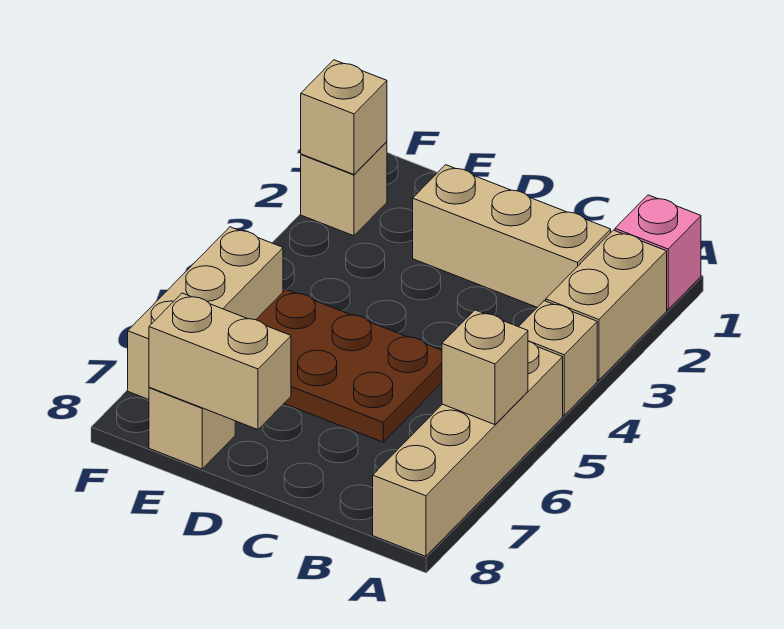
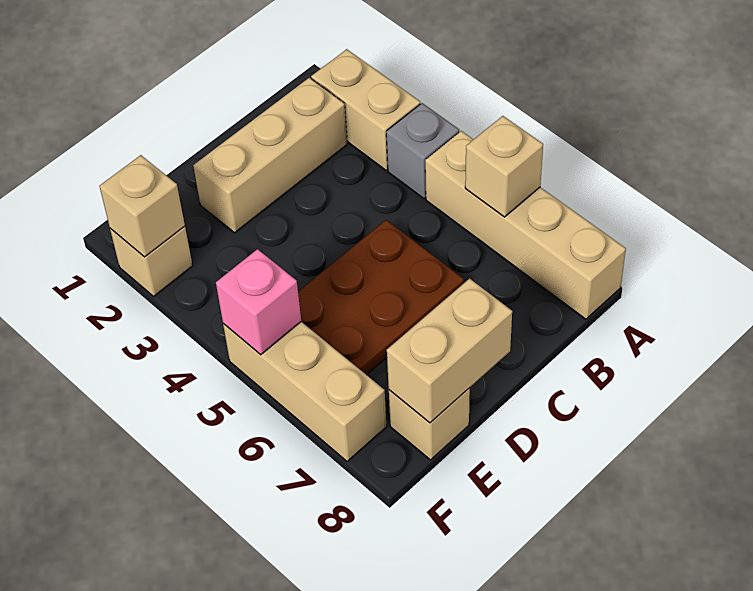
pink brick A1 level 1 -> pink brick F5 level 2
tan brick A4 level 1 -> grey brick A4 level 1

